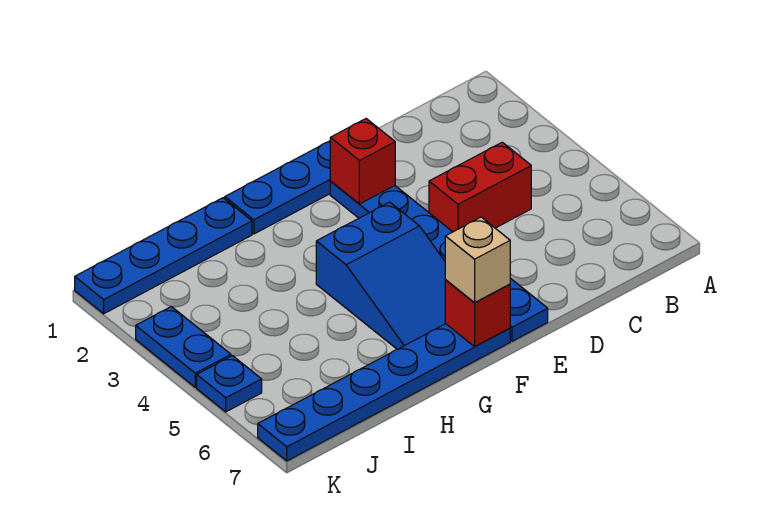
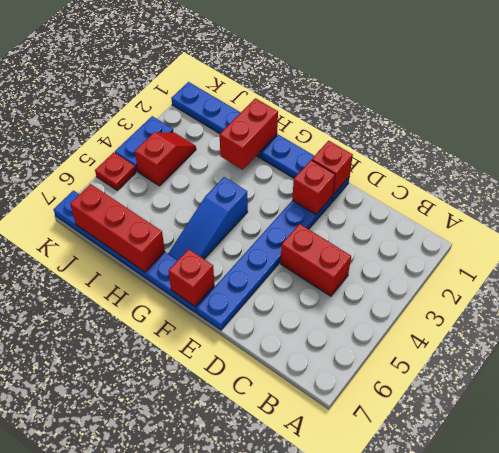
none -> red brick E1 level 2
blue slope F4:G6 level 1 top 4 -> blue slope G4:G6 level 1 top 4
tan brick F7 level 3 -> none
none -> red brick H1:H2 level 2
none -> red brick H7:J7 level 2
none -> red slope J3:J4 level 1 top 4
blue plate K5 level 1 -> red plate K5 level 1

